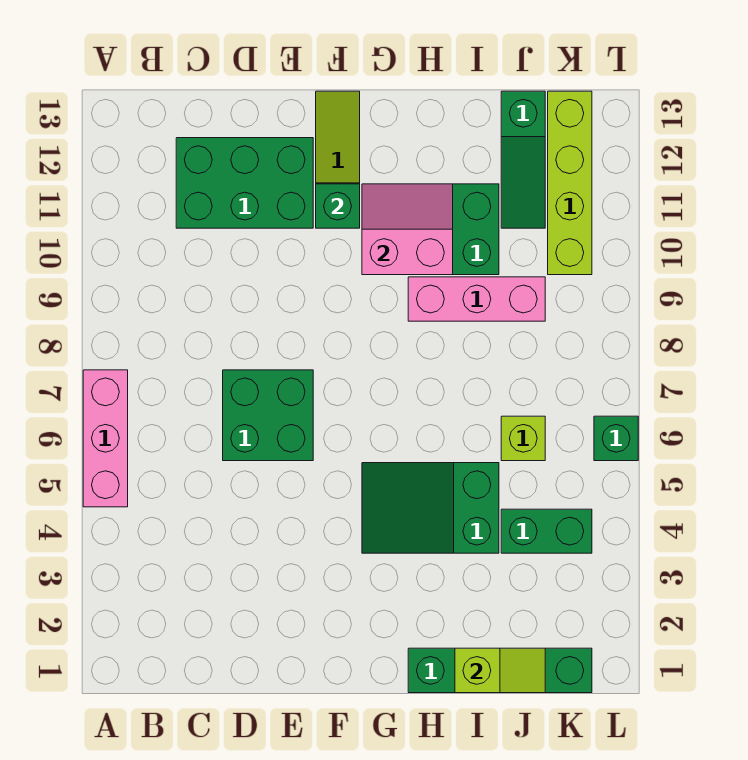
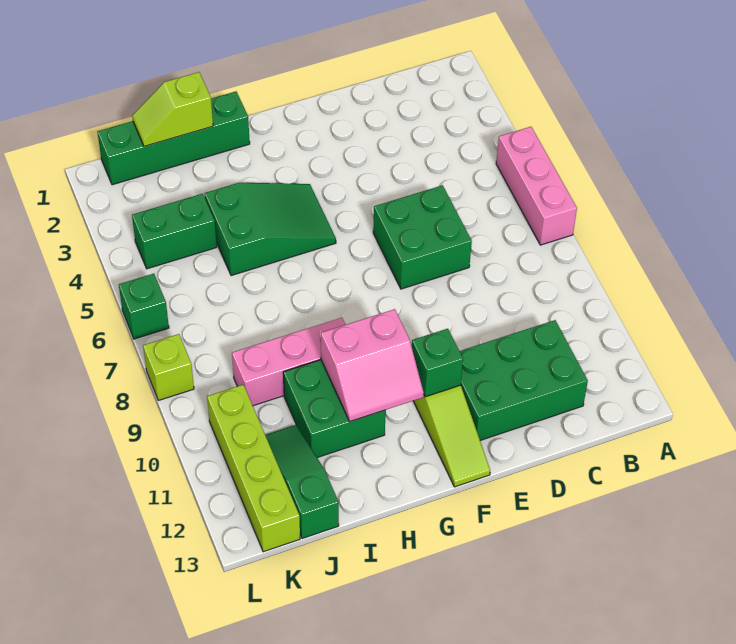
lime brick J6 level 1 -> lime brick L8 level 1

